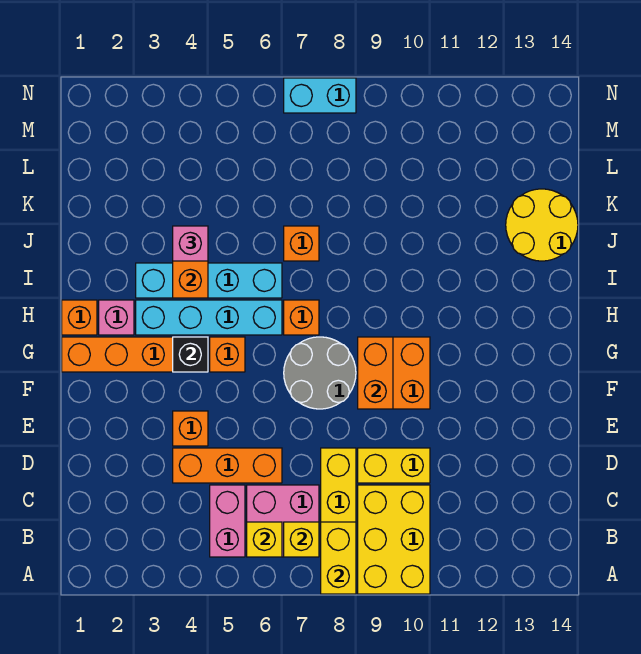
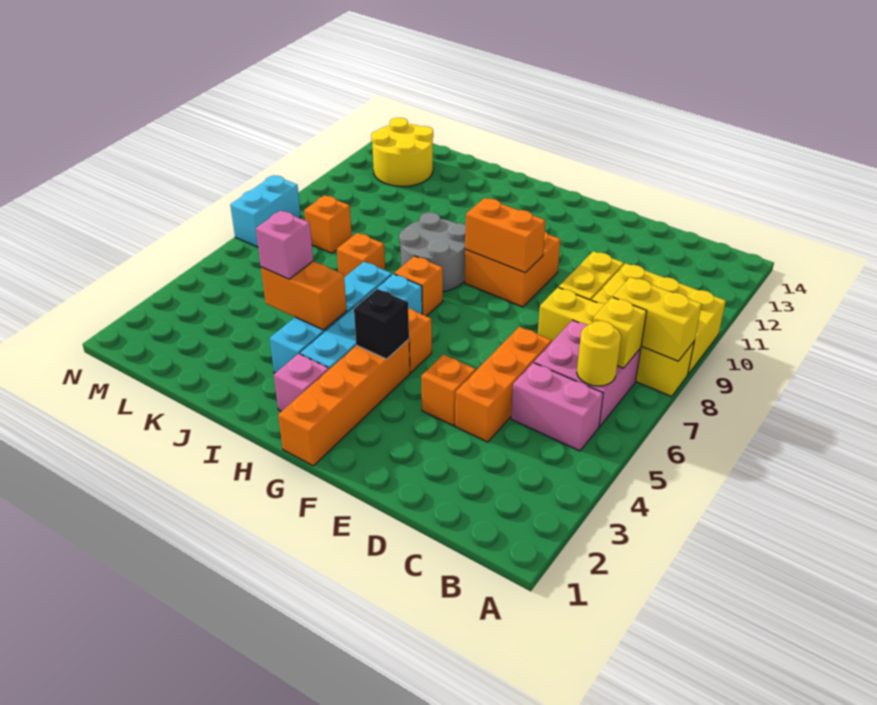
yellow brick B6 level 2 -> yellow round brick B6 level 2
grey round brick F7:G8 level 1 -> grey round brick H8:I9 level 1
orange brick H1 level 1 -> orange brick L8 level 1
yellow round brick J13:K14 level 1 -> yellow round brick L12:M13 level 1

